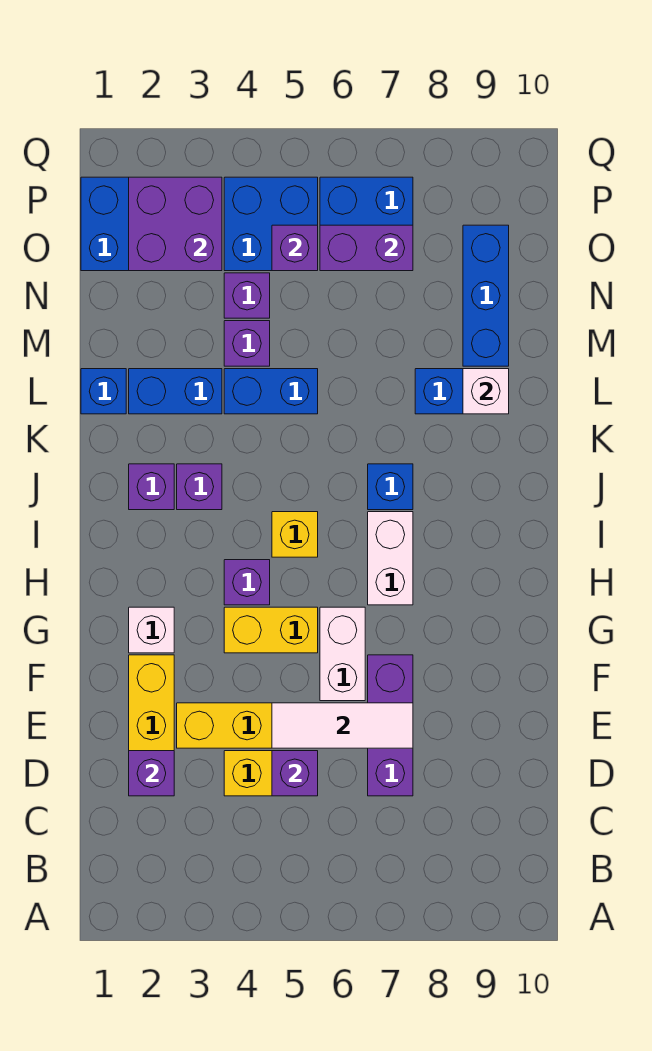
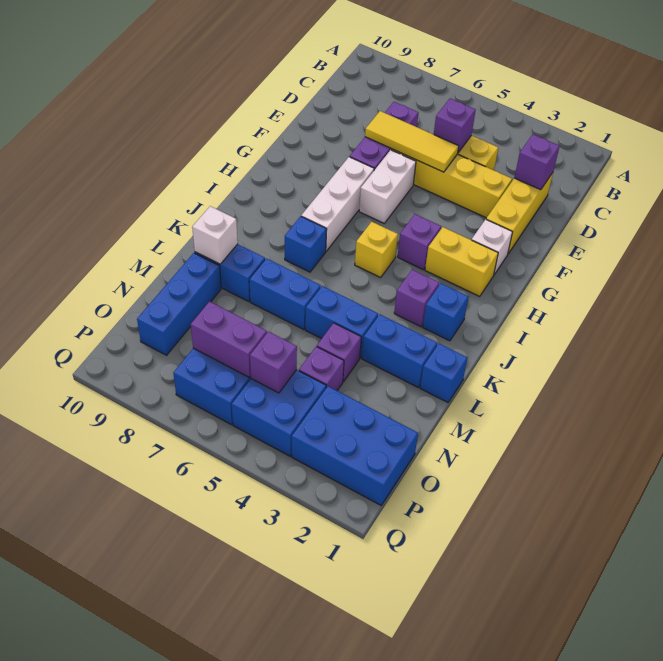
white tile E5:E7 level 2 -> yellow tile E5:E7 level 2
yellow brick G4:G5 level 1 -> yellow brick H2:H3 level 1
white brick H7:I7 level 1 -> white brick G7:I7 level 1
purple brick J2 level 1 -> blue brick J2 level 1
none -> blue brick L6:L7 level 1
purple brick O2:P3 level 2 -> none

